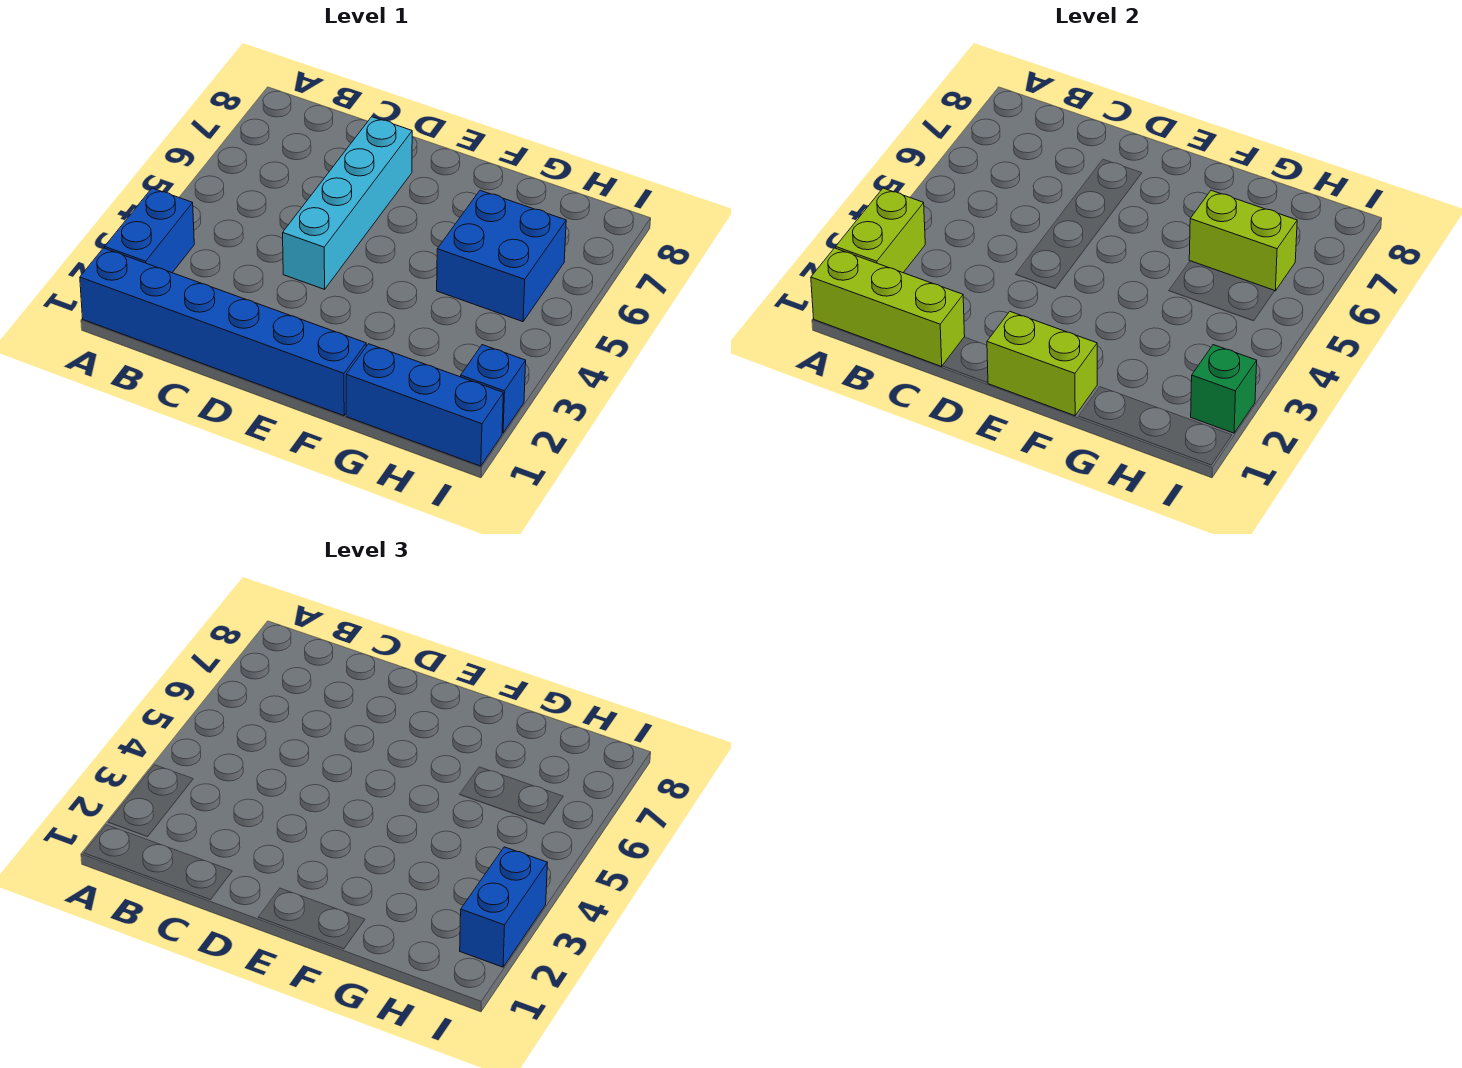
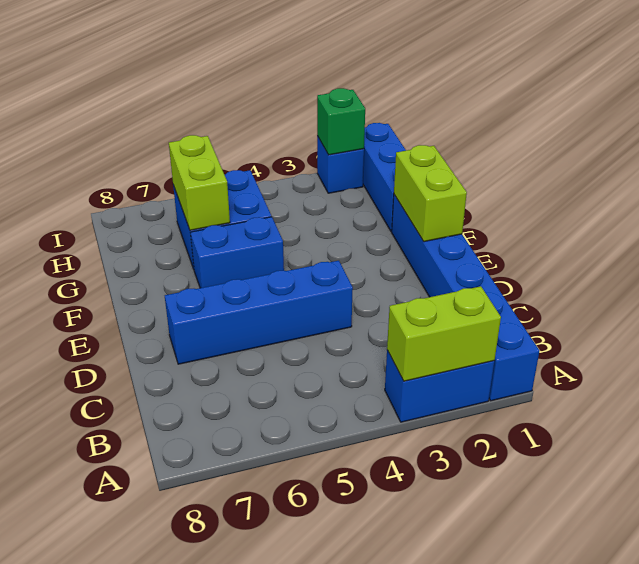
lime brick A1:C1 level 2 -> none
cyan brick D4:D7 level 1 -> blue brick D4:D7 level 1
blue brick I2:I3 level 3 -> blue brick F5:F6 level 1

